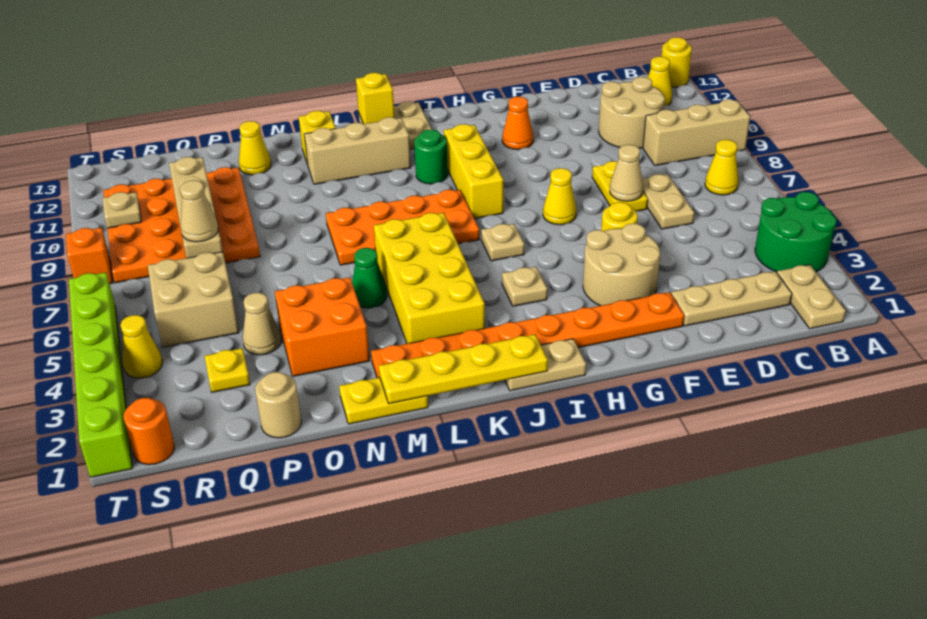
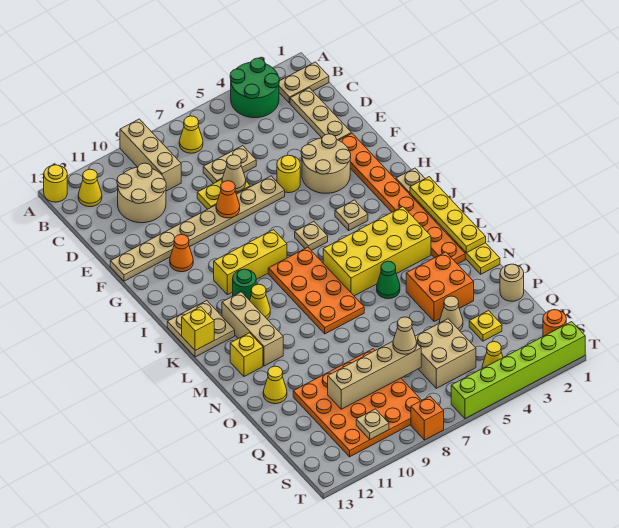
none -> tan plate F6:F13 level 1
none -> orange cone F8 level 2
yellow cone G7 level 1 -> yellow cone K10 level 1

